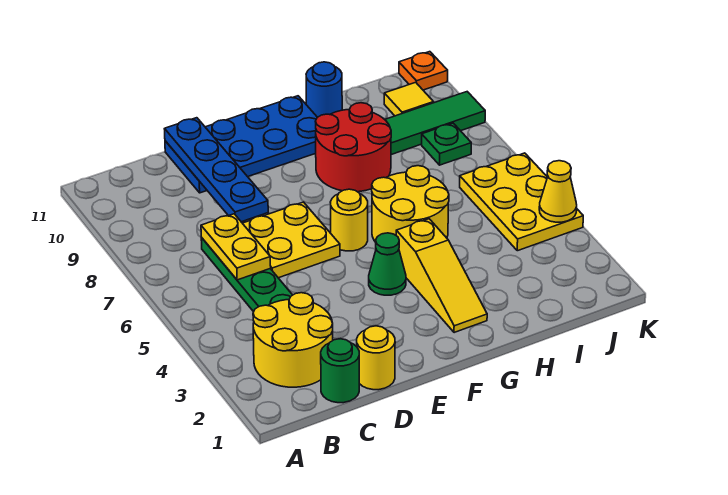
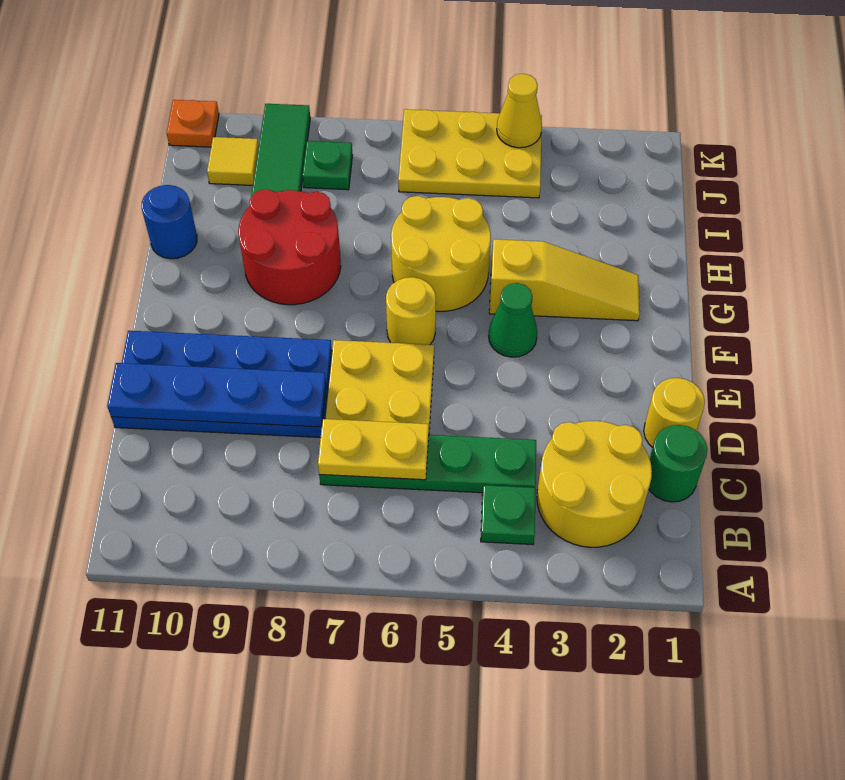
none -> green plate B4 level 1
blue plate D10:G11 level 1 -> blue plate D8:E11 level 1

